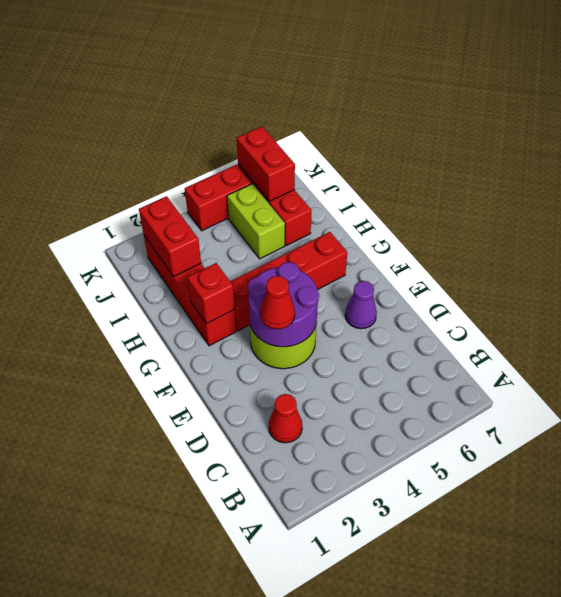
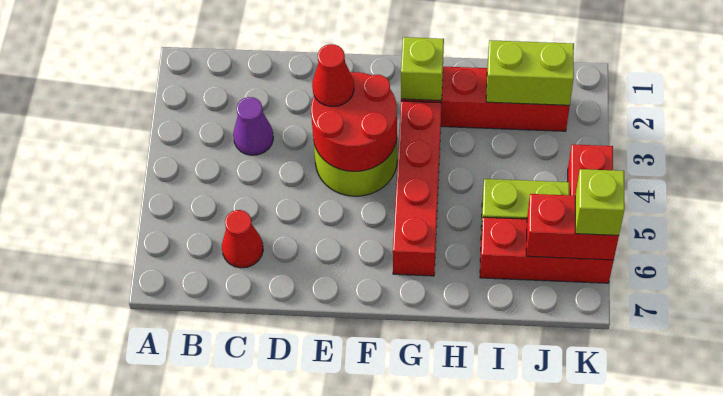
red cone C2 level 1 -> red cone C6 level 1
purple round brick E3:F4 level 2 -> red round brick E3:F4 level 2
purple cone E6 level 1 -> purple cone C3 level 1
red brick G2 level 2 -> lime brick G2 level 2
red brick I2:J2 level 2 -> lime brick I2:J2 level 2
none -> lime brick K6 level 3

